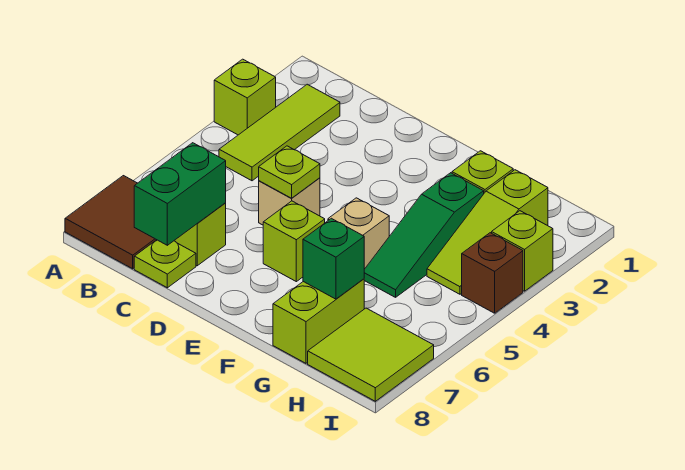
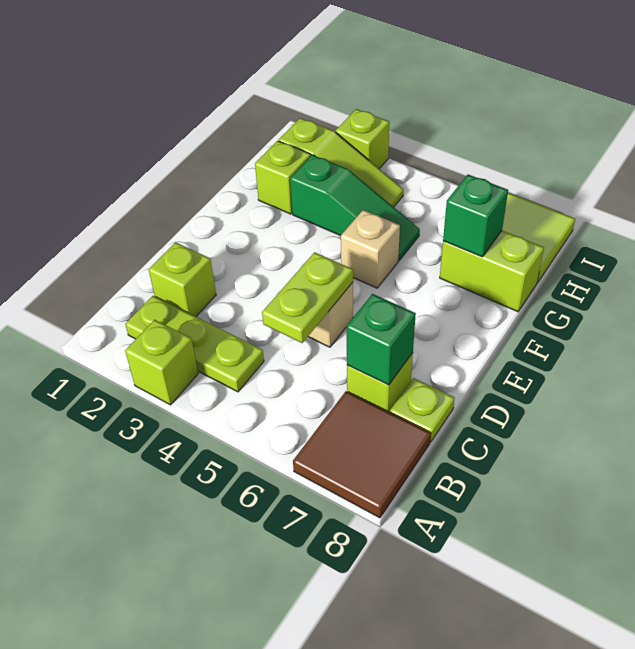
lime tile B2:B4 level 1 -> lime plate B2:B4 level 1
green brick C7:C8 level 2 -> green brick C7 level 2
lime plate D5 level 2 -> lime plate C5:D5 level 2
lime brick E6 level 1 -> lime brick C2 level 1
brown brick I4 level 1 -> none

